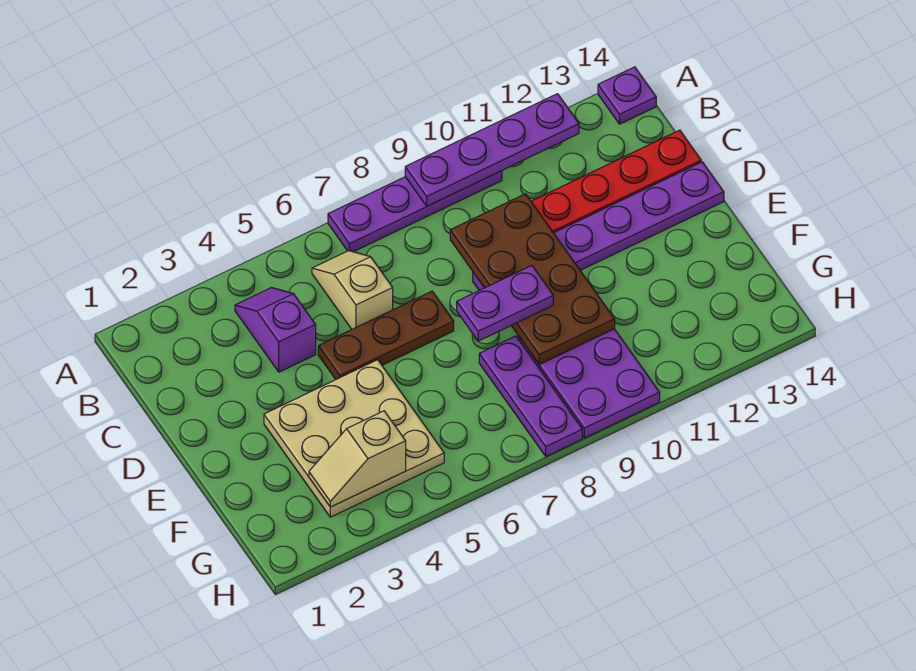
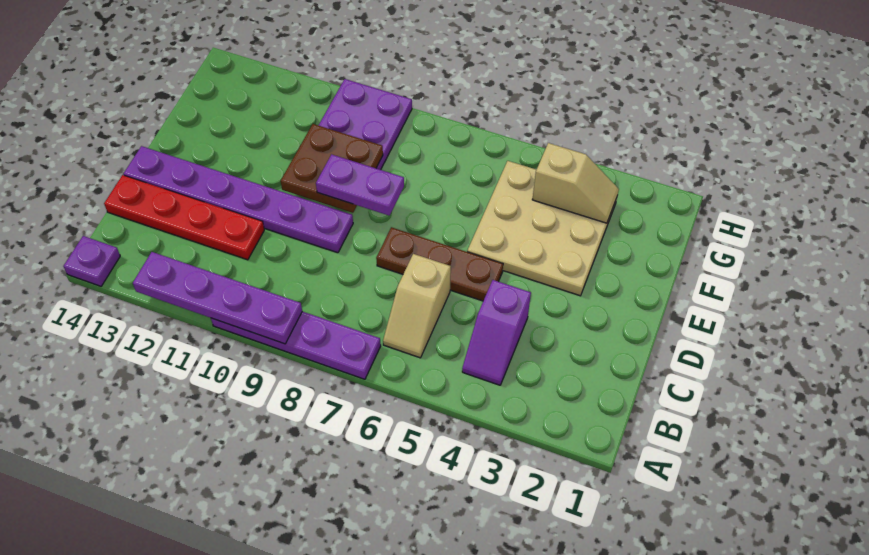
brown plate C9:F10 level 2 -> brown plate E9:F10 level 2
purple plate F8:H8 level 1 -> none

